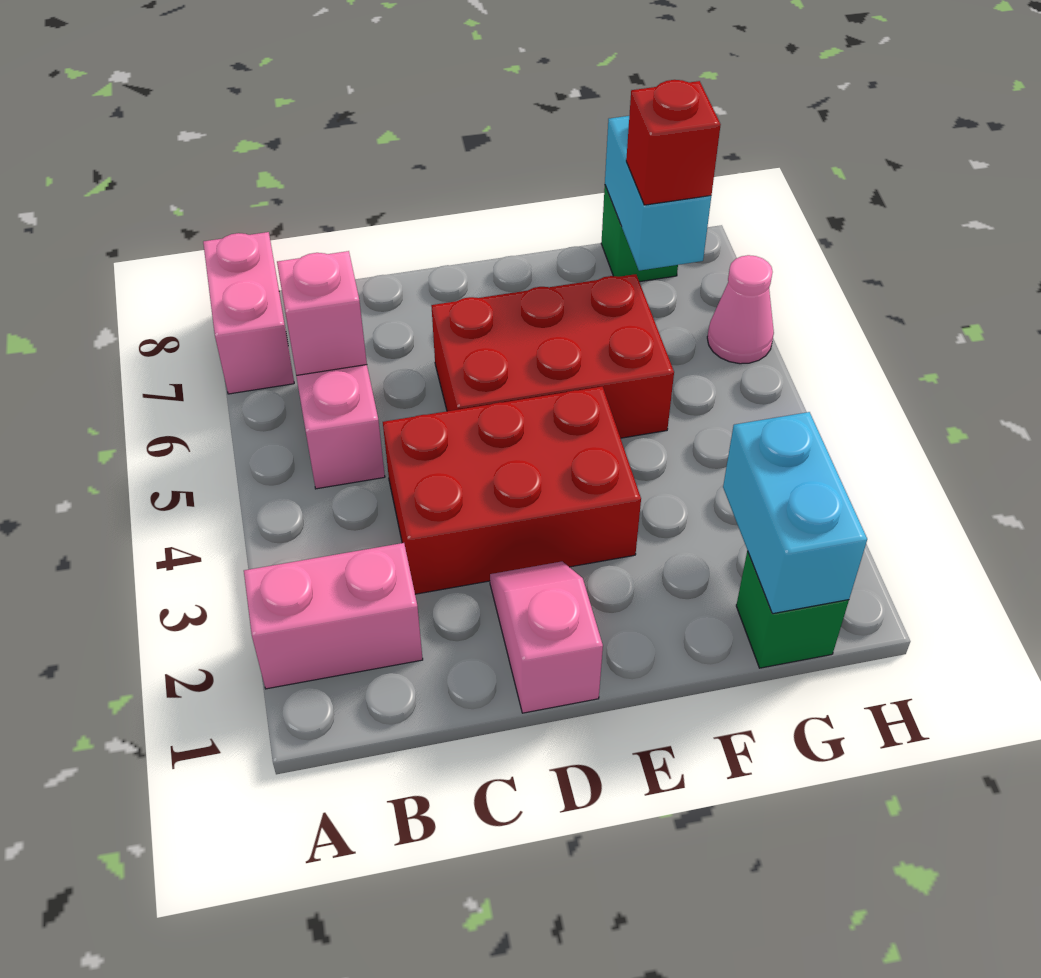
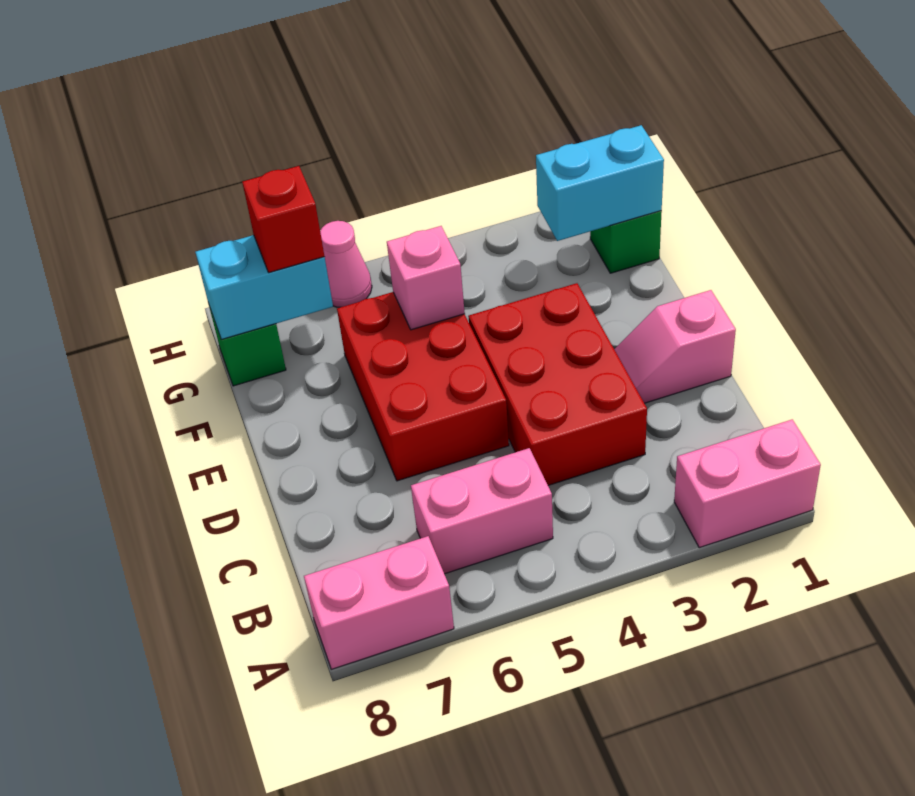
pink brick A2:B2 level 1 -> pink brick A1:A2 level 1
pink brick B6 level 2 -> pink brick F5 level 2

